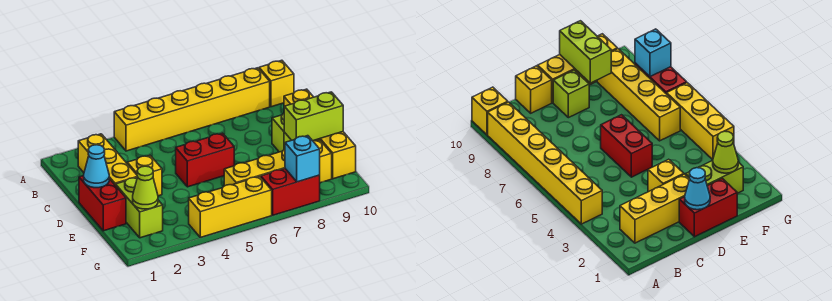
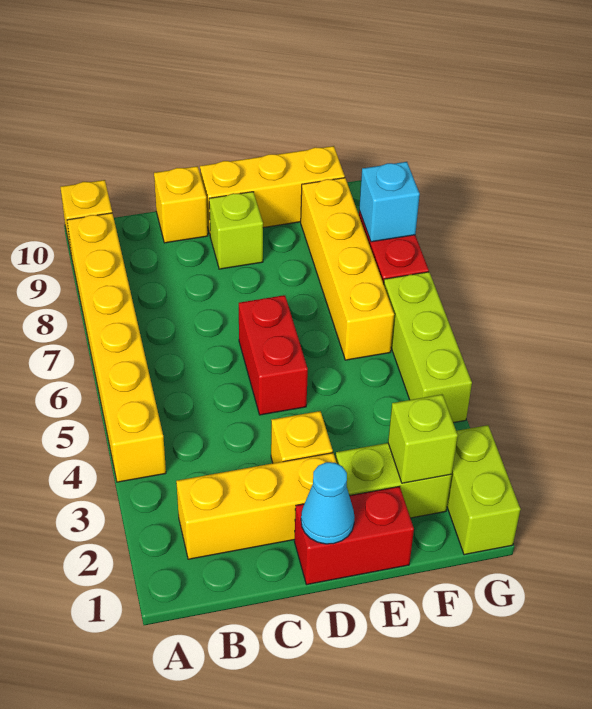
lime brick E9:E10 level 2 -> lime brick G1:G2 level 1
lime cone F2 level 2 -> lime brick F2 level 2
yellow brick G4:G6 level 1 -> lime brick G4:G6 level 1

